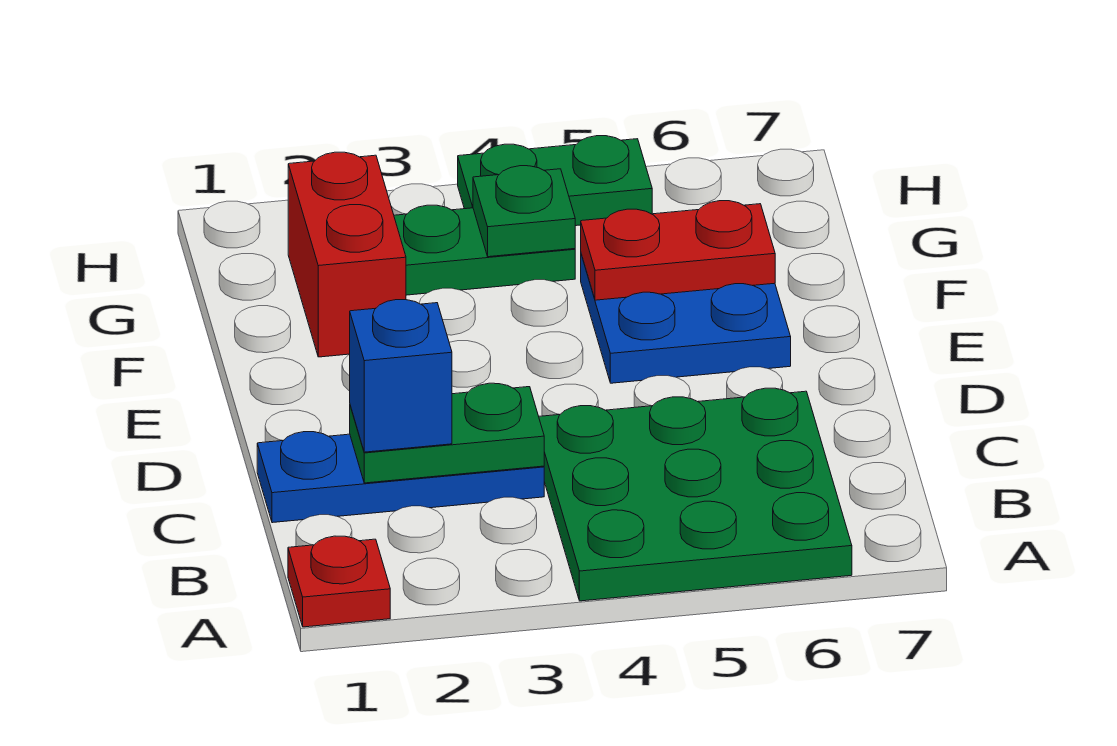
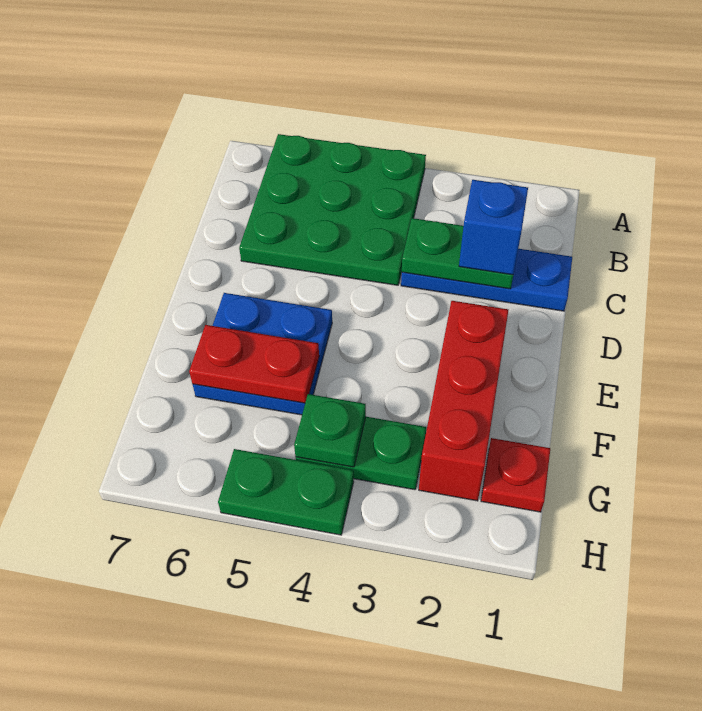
red plate A1 level 1 -> red plate G1 level 1
red brick F2:G2 level 1 -> red brick E2:G2 level 1

